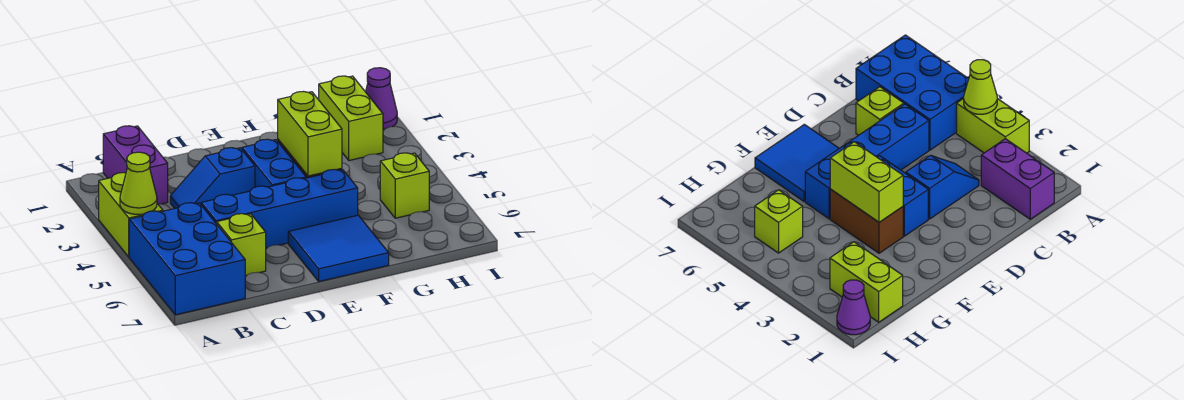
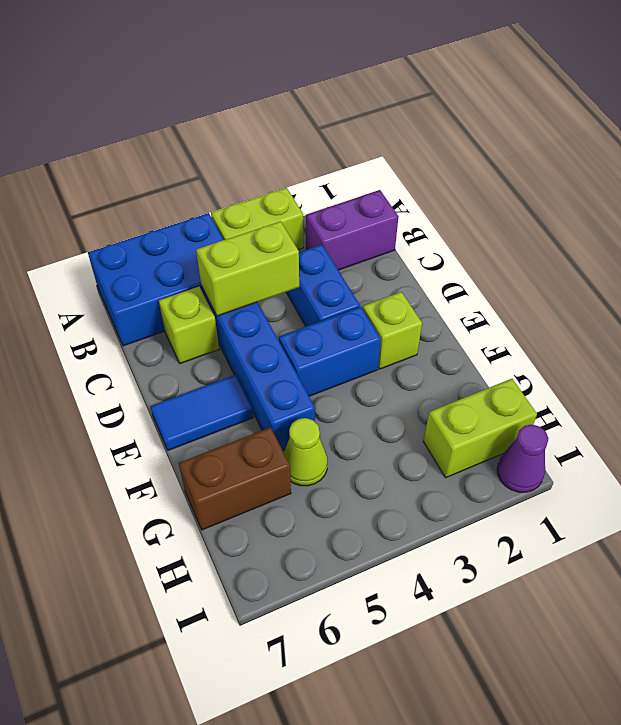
lime cone A4 level 2 -> lime cone G5 level 1
blue slope C3:D3 level 1 top D -> blue brick C3:D3 level 1
blue tile E6:F7 level 1 -> blue tile E6:E7 level 1
brown brick F3:F4 level 1 -> brown brick G6:G7 level 1
lime brick F3:F4 level 2 -> lime brick C4:C5 level 2
lime brick H5 level 1 -> lime brick E2 level 1

